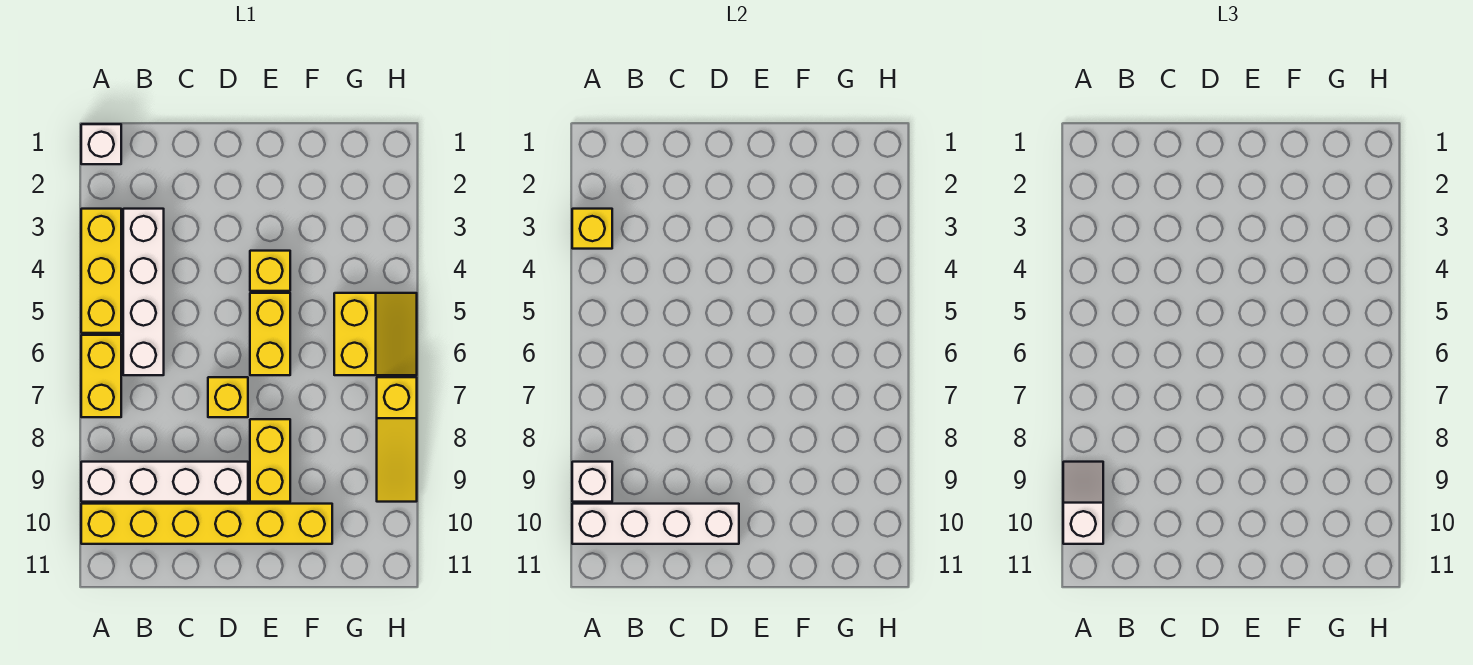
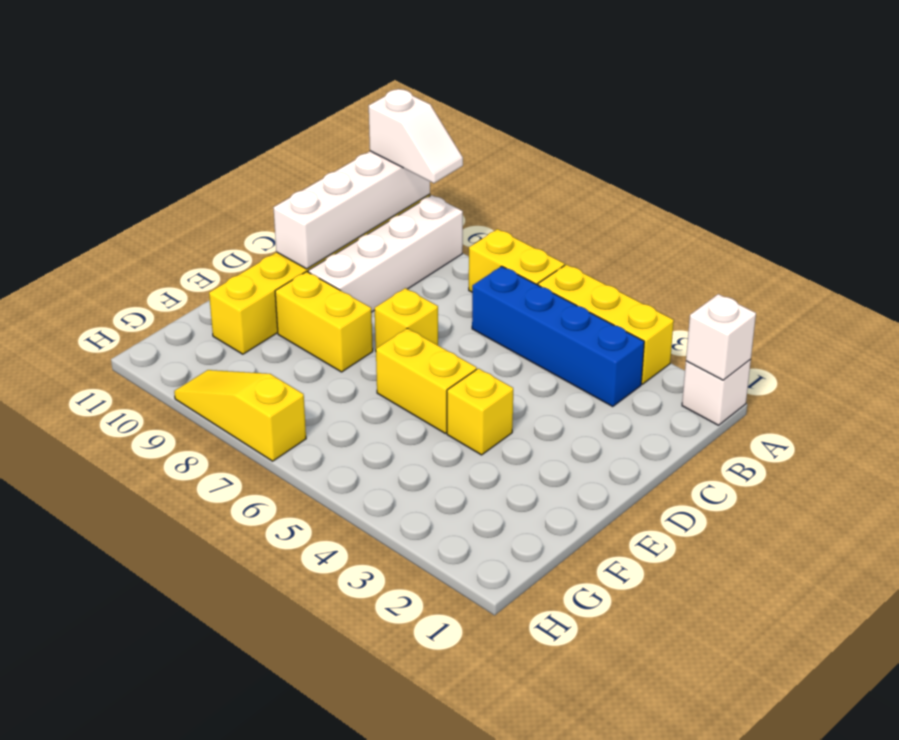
yellow brick A3 level 2 -> none
white brick A9 level 2 -> white brick A1 level 2
white brick B3:B6 level 1 -> blue brick B3:B6 level 1
yellow slope G5:H6 level 1 top G -> none

